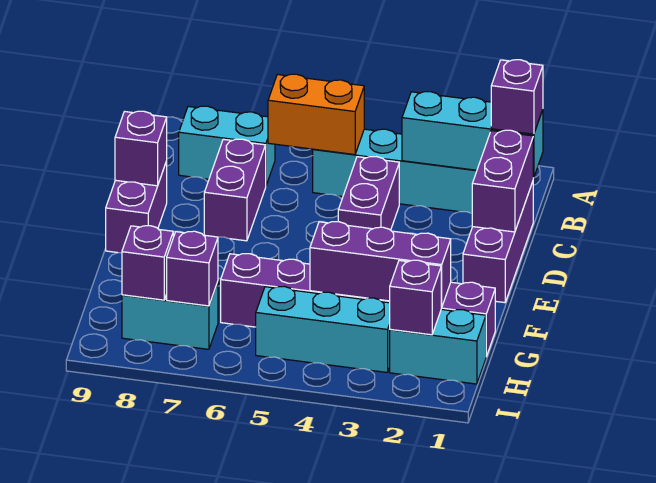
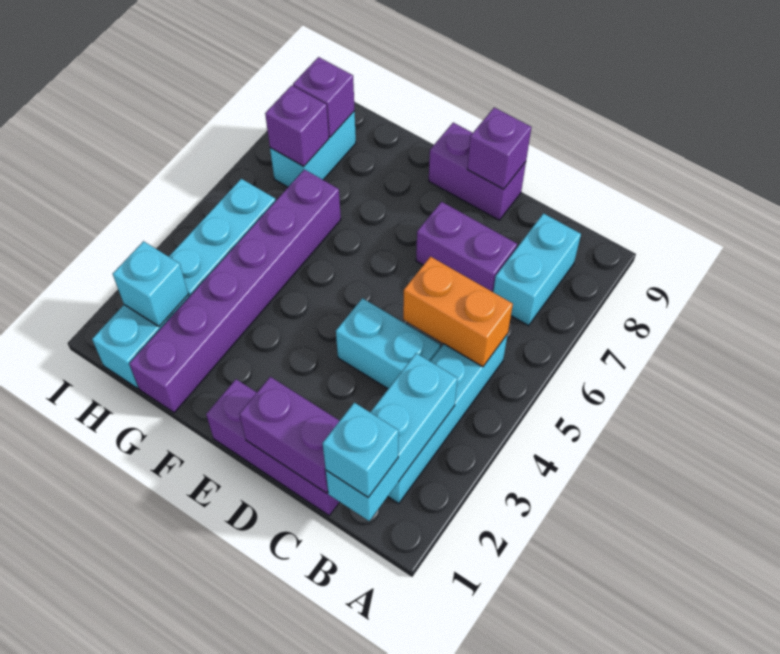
purple brick B1 level 3 -> cyan brick B1 level 3
orange brick B5:B6 level 2 -> orange brick B5:C5 level 2
purple brick C4:D4 level 1 -> cyan brick C4:D4 level 1
purple brick G2:G4 level 2 -> none
purple brick H2 level 2 -> cyan brick H2 level 2

